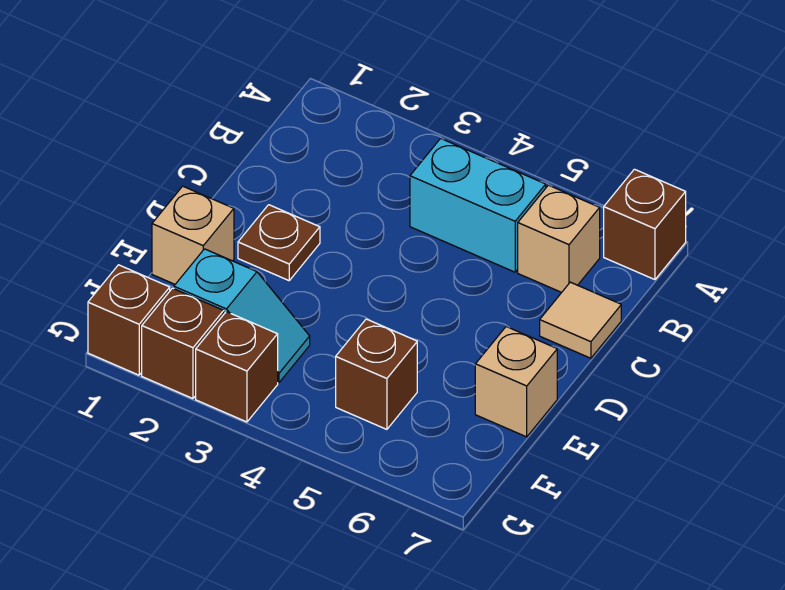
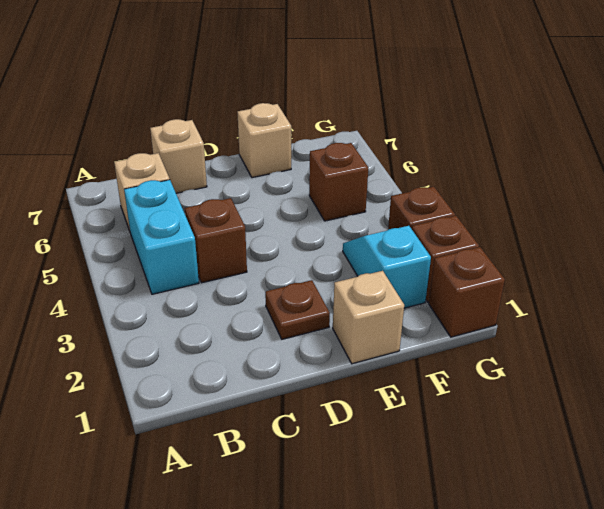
brown brick A7 level 1 -> brown brick C4 level 1
tan tile C7 level 1 -> tan brick C7 level 1

